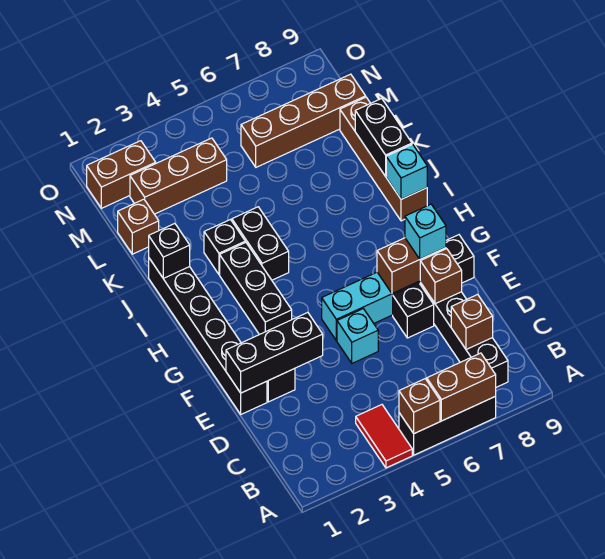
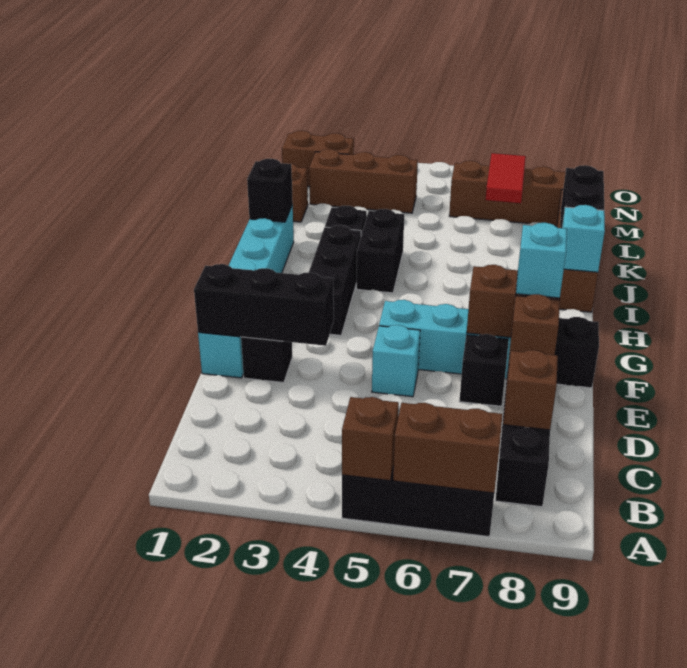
red tile A4:B4 level 1 -> red tile L7:M7 level 2
black brick E1:J1 level 1 -> cyan brick E1:J1 level 1

